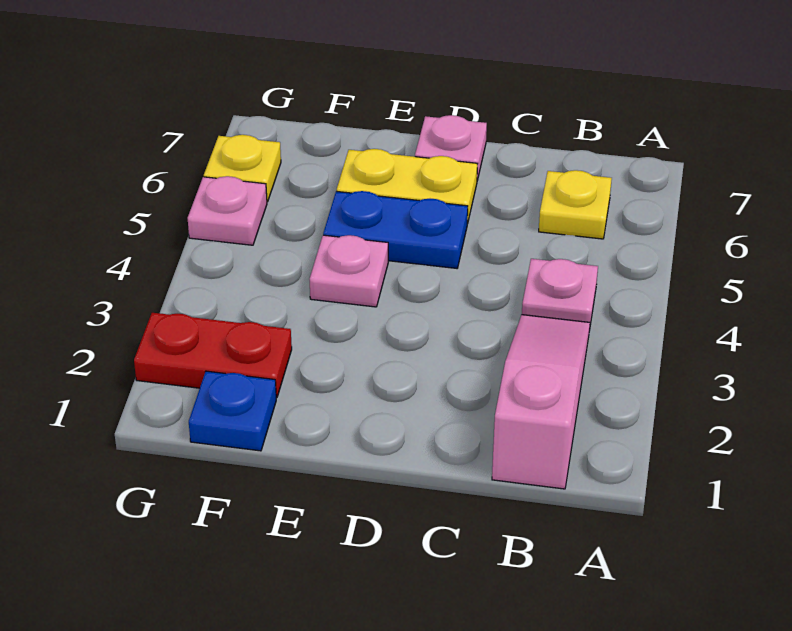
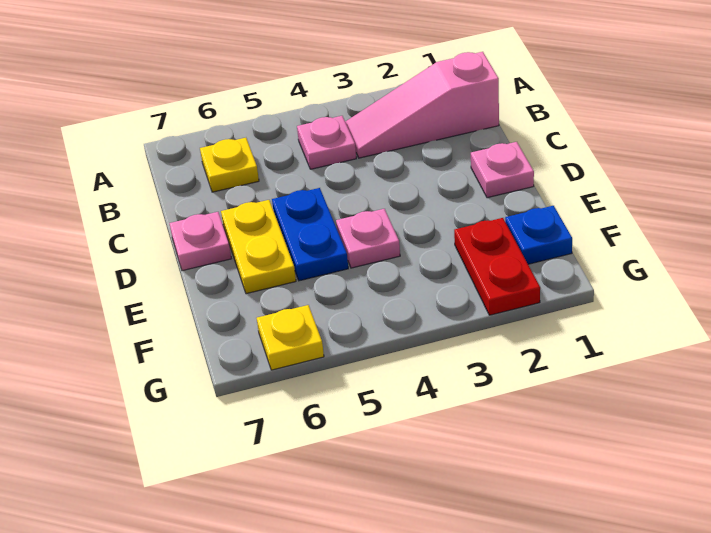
pink plate G5 level 1 -> pink plate D1 level 1

